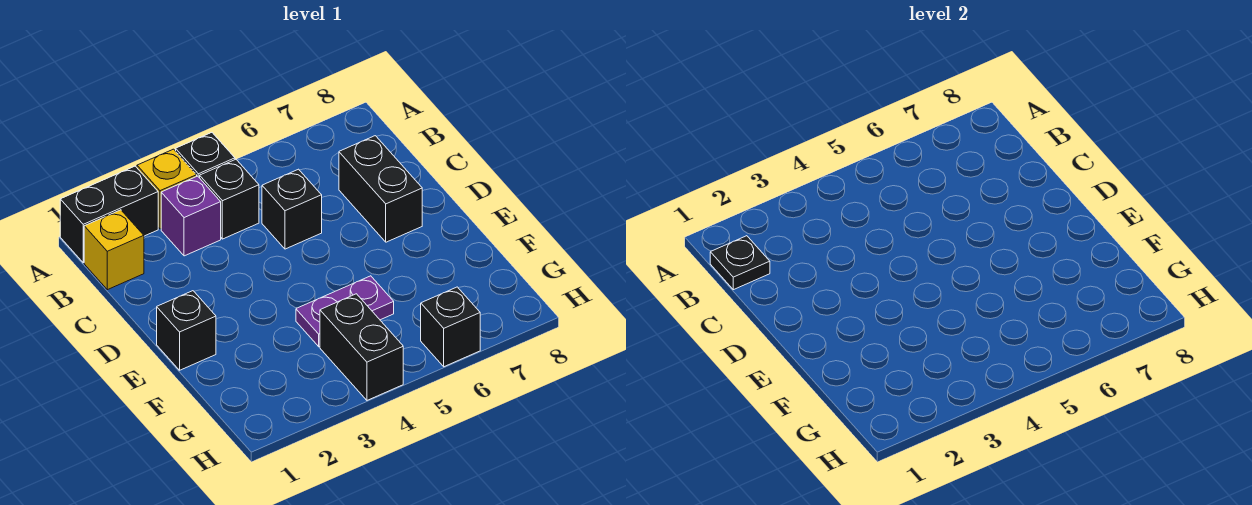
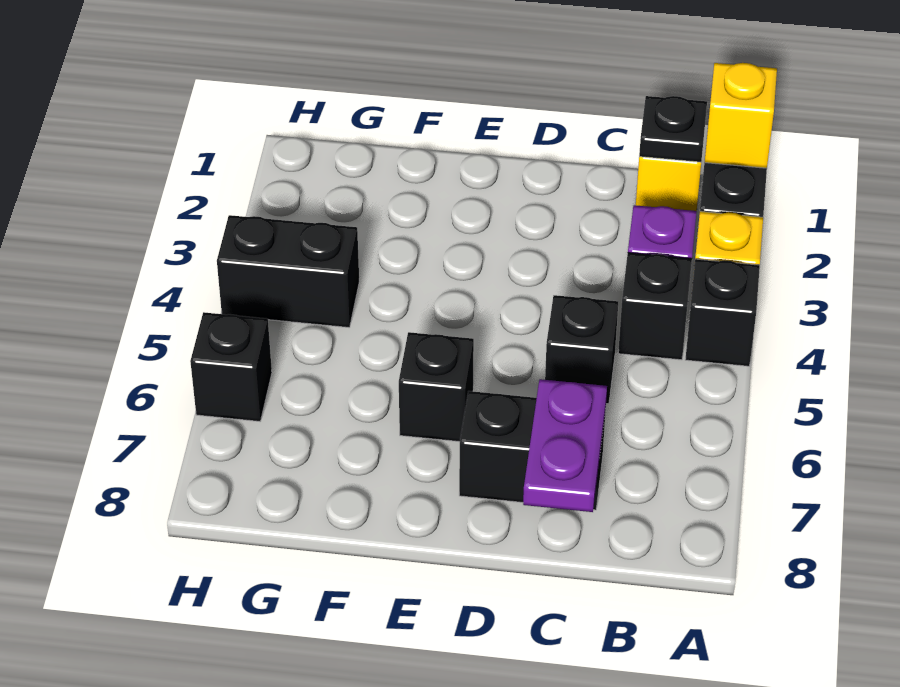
none -> yellow brick A1 level 2
black brick E1 level 1 -> black brick E6 level 1
purple plate F4:F5 level 1 -> purple plate C7:C8 level 2

